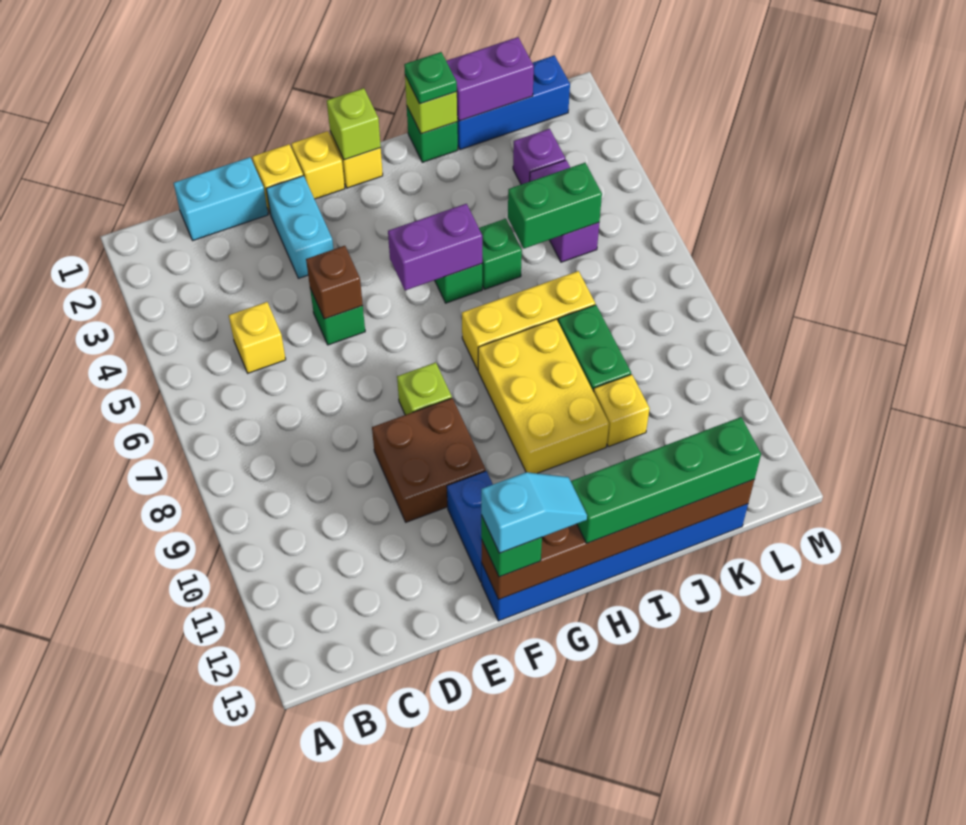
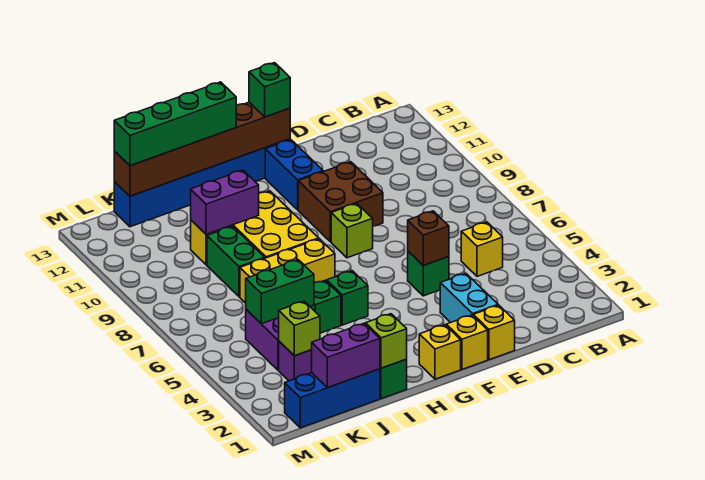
cyan brick C1:D1 level 1 -> none
cyan slope F13:G13 level 4 top F -> none
lime brick G1 level 2 -> lime brick K3 level 2
purple brick G5:H5 level 2 -> purple brick I10:J10 level 2
green plate I1 level 3 -> none

